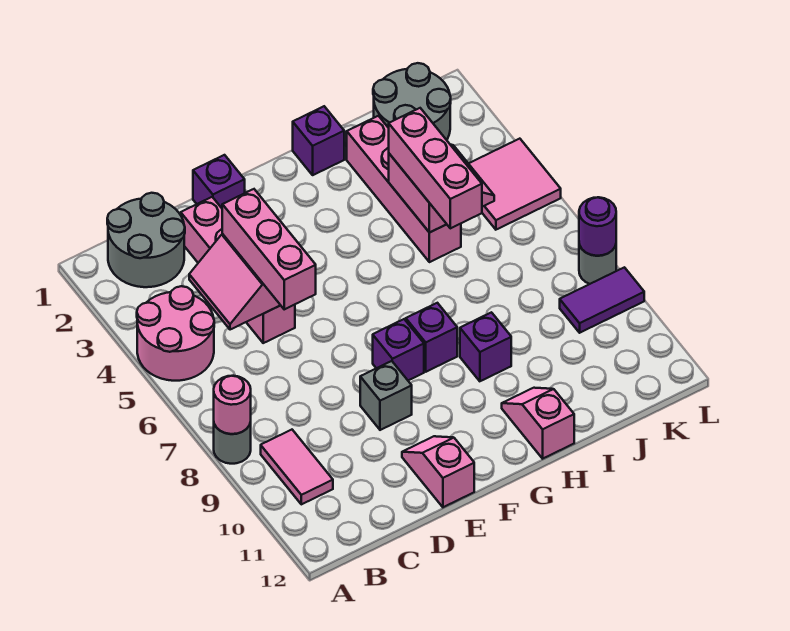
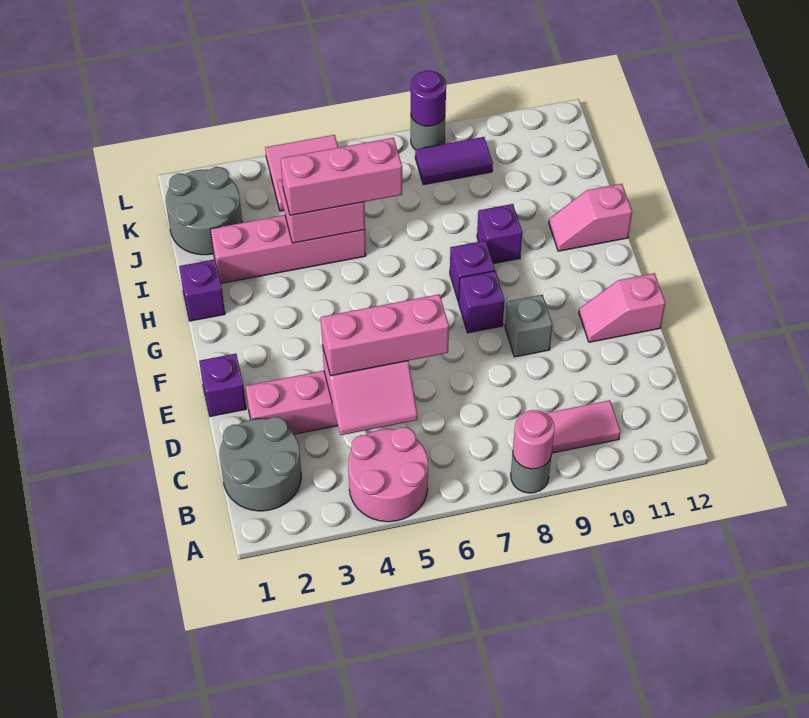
purple tile K9:L9 level 1 -> purple tile K8:K9 level 1

